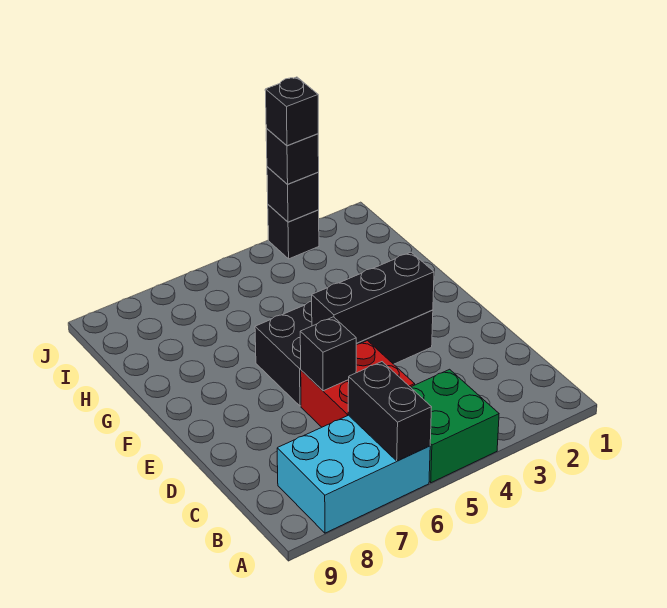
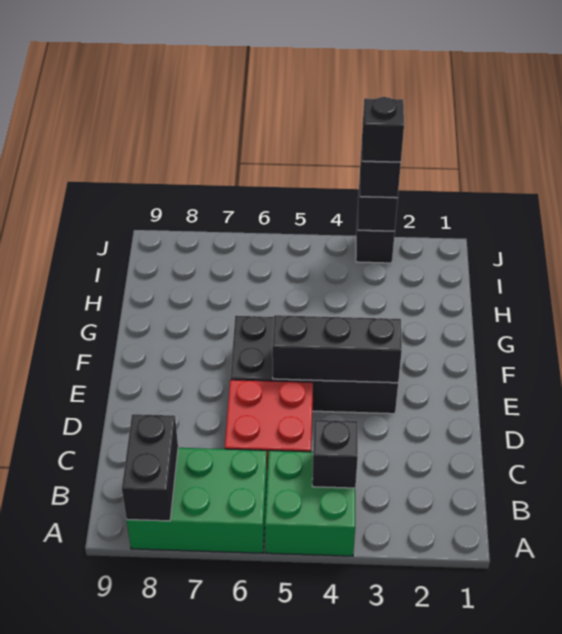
cyan brick A6:B8 level 1 -> green brick A6:B8 level 1
black brick A6:B6 level 2 -> black brick A8:B8 level 2
black brick D6 level 2 -> black brick B4 level 2

